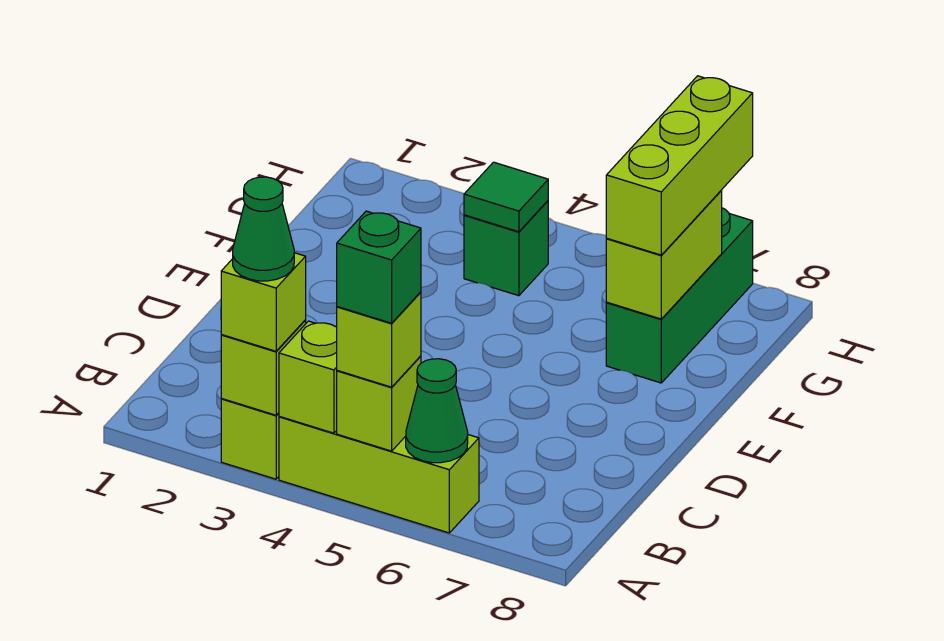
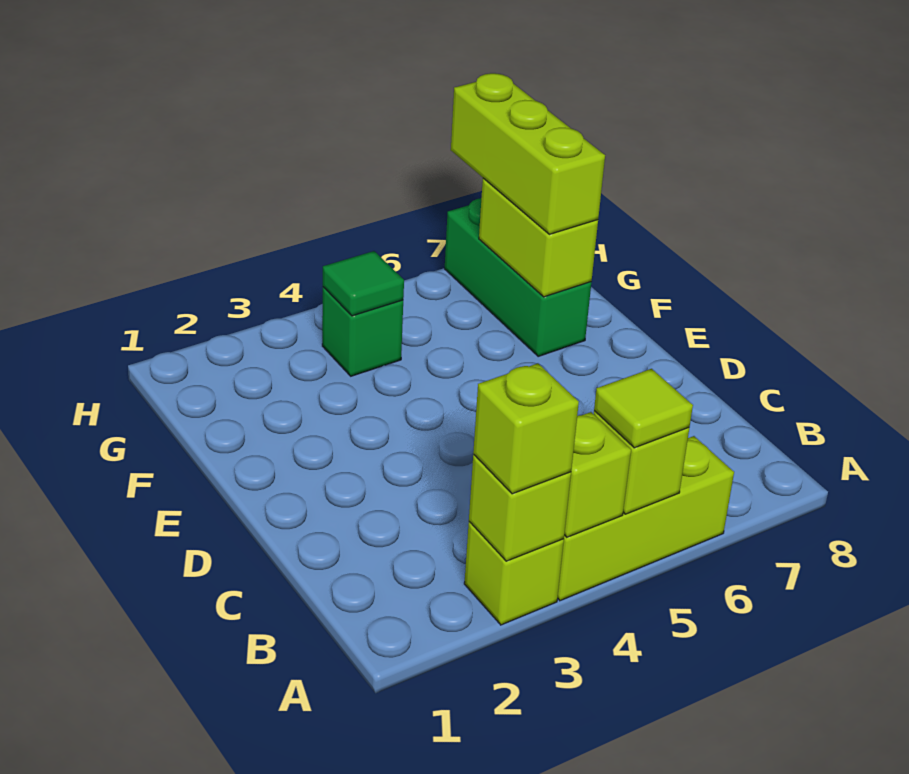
green cone A3 level 4 -> none
lime brick A5 level 3 -> lime tile A5 level 3
green brick A5 level 4 -> none
green cone A6 level 2 -> none

